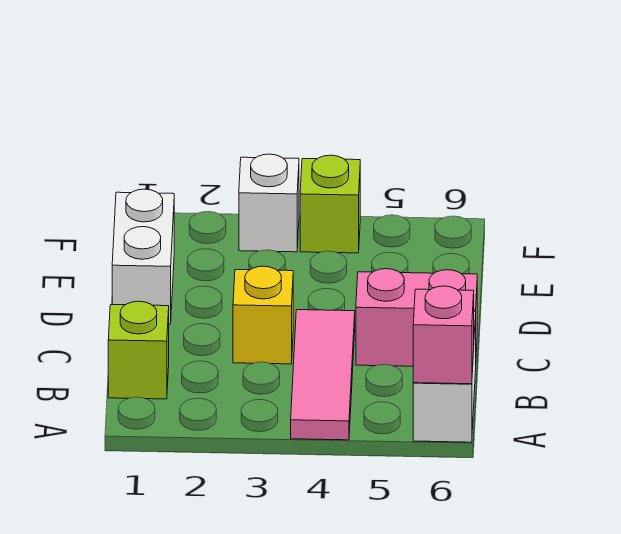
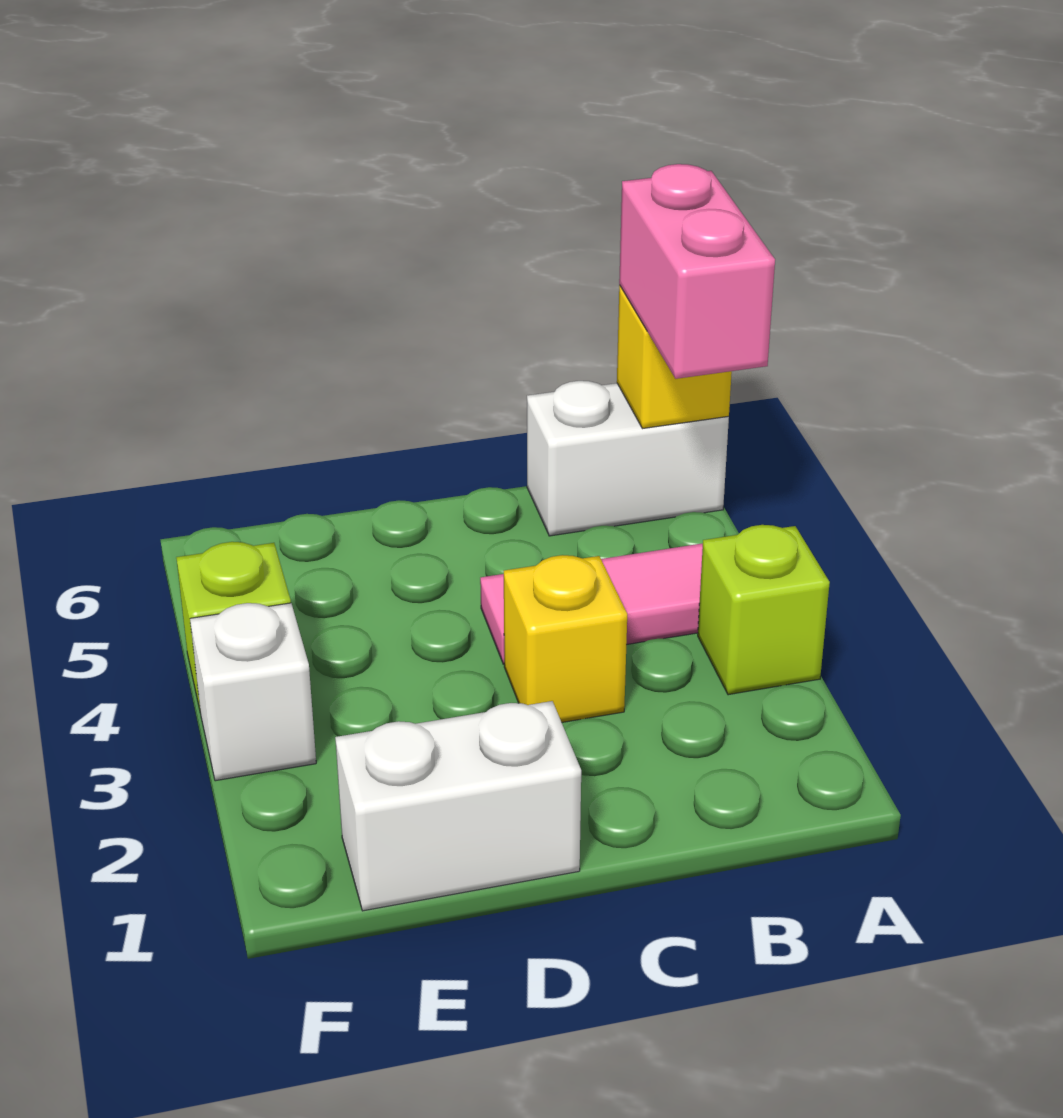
pink brick A6 level 2 -> yellow brick A6 level 2
lime brick B1 level 1 -> lime brick A3 level 1
pink brick C5:C6 level 1 -> pink brick A5:A6 level 3

